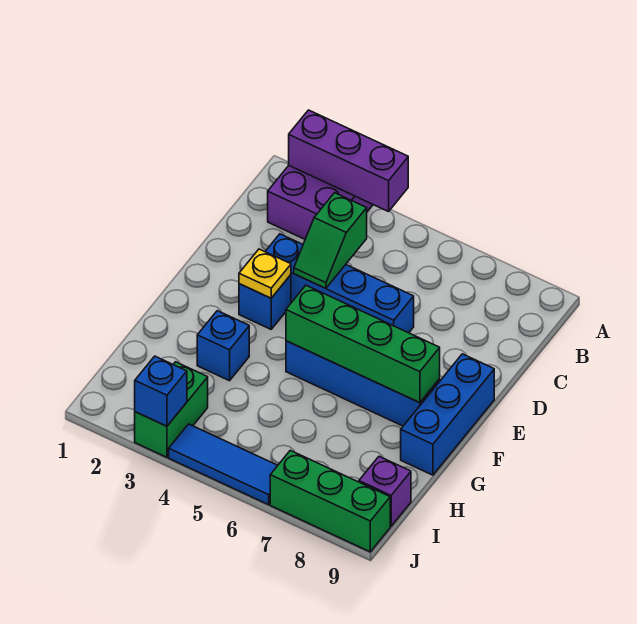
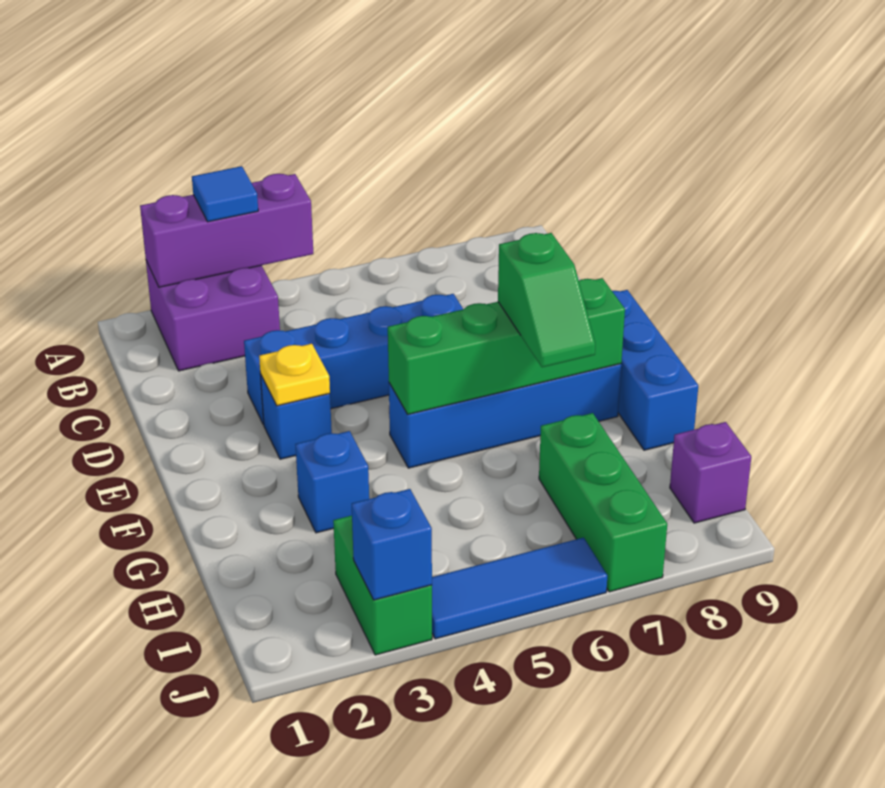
none -> blue tile A3 level 3
green slope C4:D4 level 2 top C -> green slope F7:G7 level 3 top F
green brick J7:J9 level 1 -> green brick H7:J7 level 1

